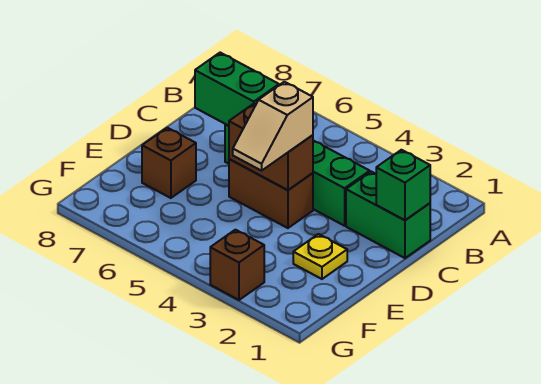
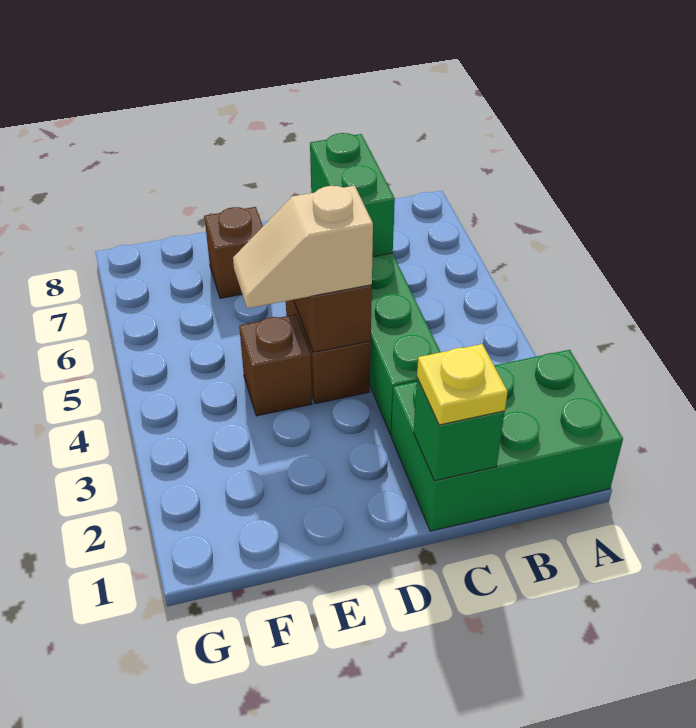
green brick C1:C2 level 1 -> green brick A1:C2 level 1
yellow plate E2 level 1 -> yellow plate C1 level 3
brown brick G3 level 1 -> brown brick E4 level 1

